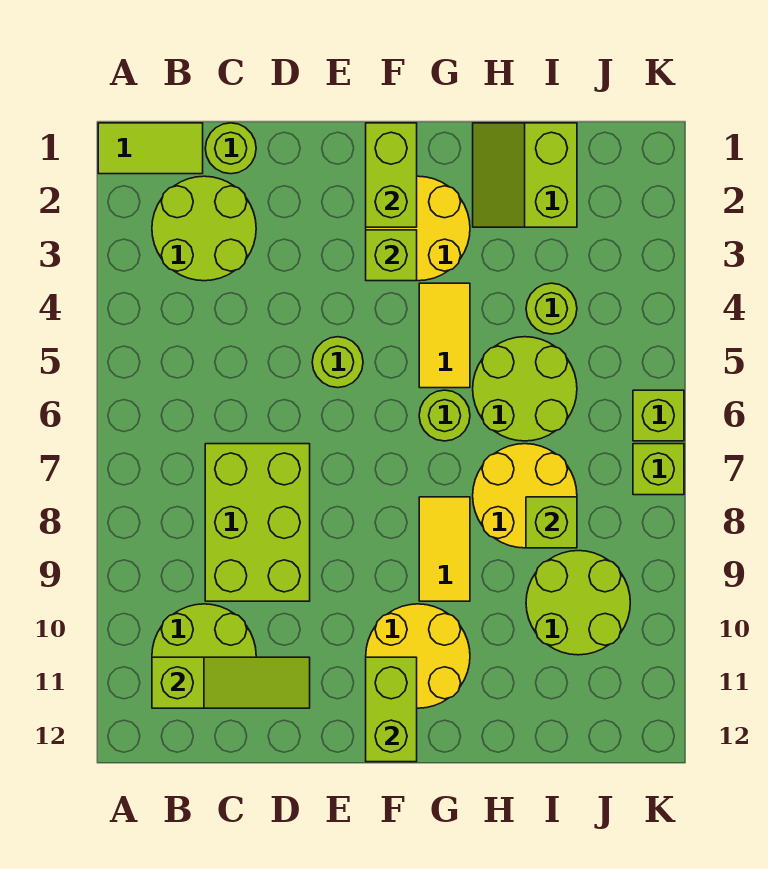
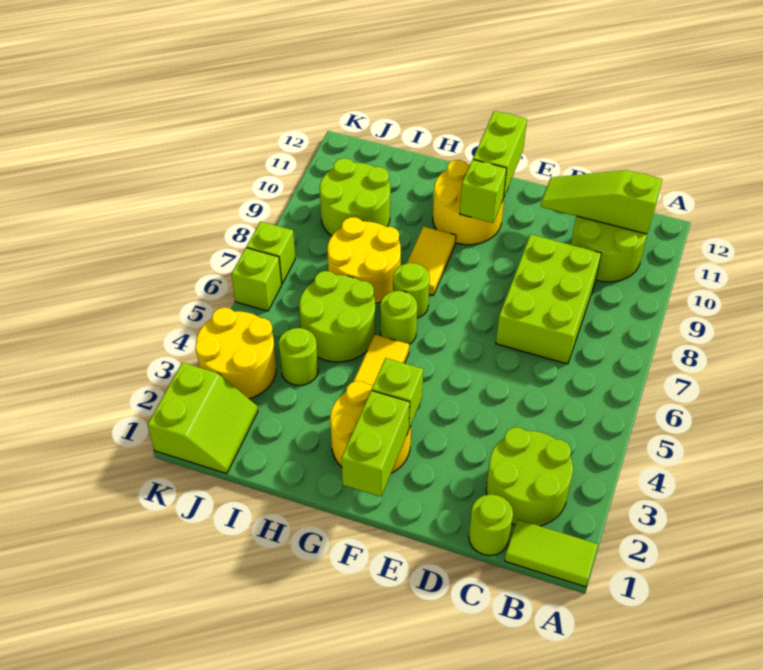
lime round brick E5 level 1 -> lime round brick G7 level 1
lime slope H1:I2 level 1 top I -> lime slope J1:K2 level 1 top K
lime brick I8 level 2 -> lime brick F10 level 2
none -> yellow round brick J3:K4 level 1

